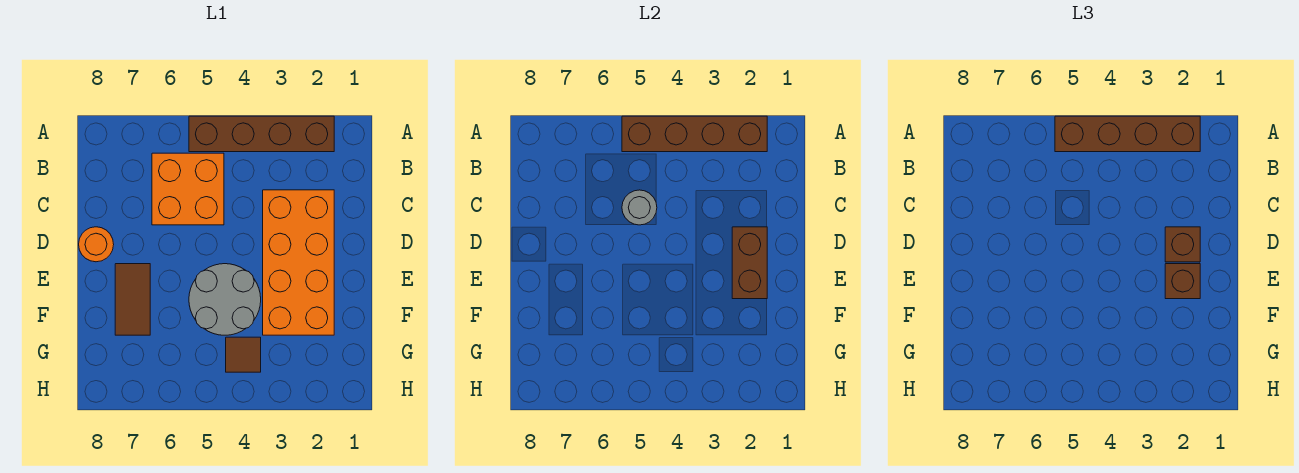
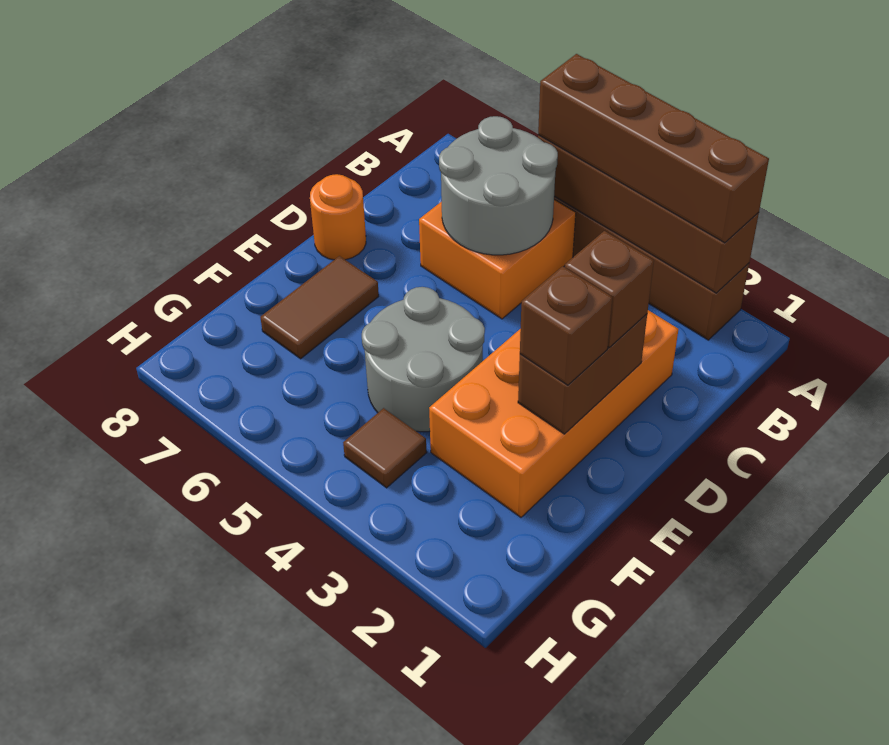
grey round brick C5 level 2 -> grey round brick B5:C6 level 2

